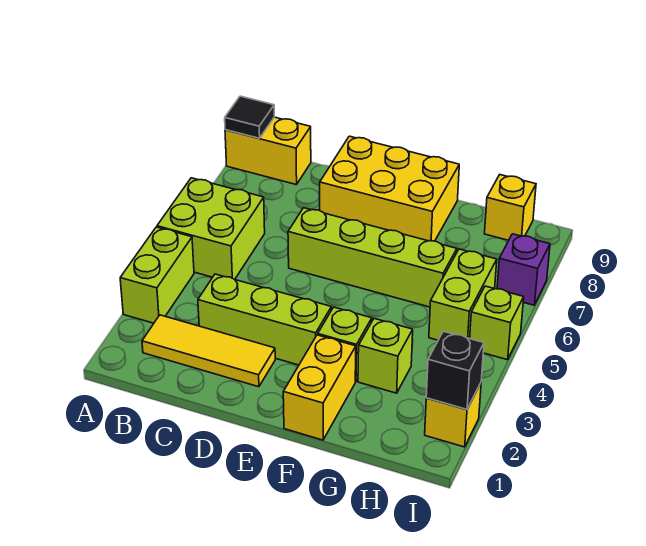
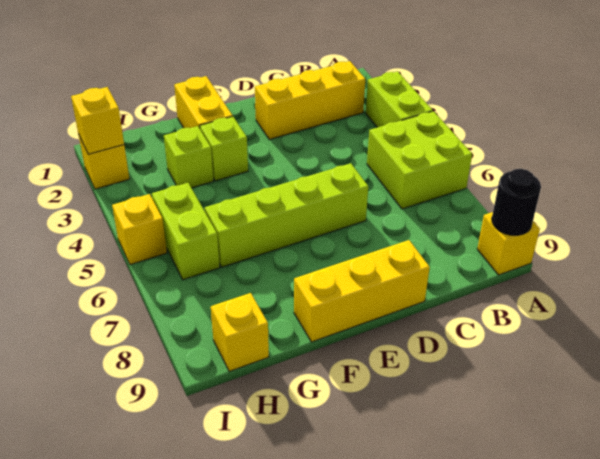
yellow brick A9:B9 level 1 -> yellow brick A9 level 1
black tile A9 level 2 -> black round brick A9 level 2
yellow tile B2:D2 level 1 -> yellow brick B2:D2 level 1
lime brick C3:E3 level 1 -> none
yellow brick D8:F9 level 1 -> yellow brick D9:F9 level 1
black brick I2 level 2 -> yellow brick I2 level 2
lime brick I5 level 1 -> yellow brick I5 level 1
purple brick I7 level 1 -> none

